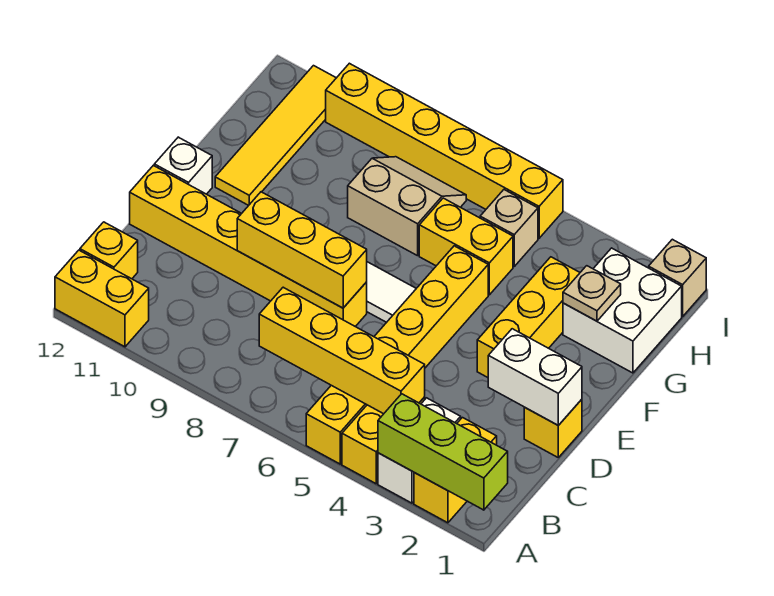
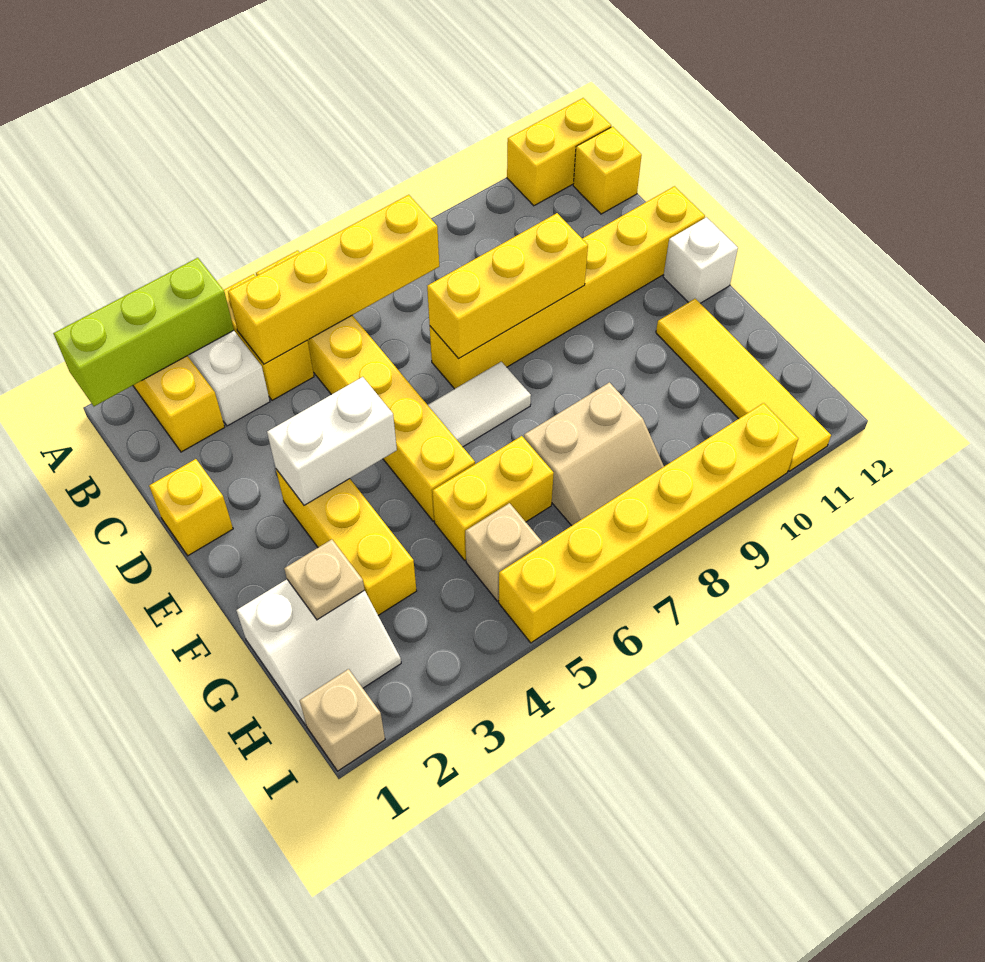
white brick D1:D2 level 2 -> white brick E3:E4 level 2
white brick G1:H2 level 1 -> white slope G1:H2 level 1 top G

